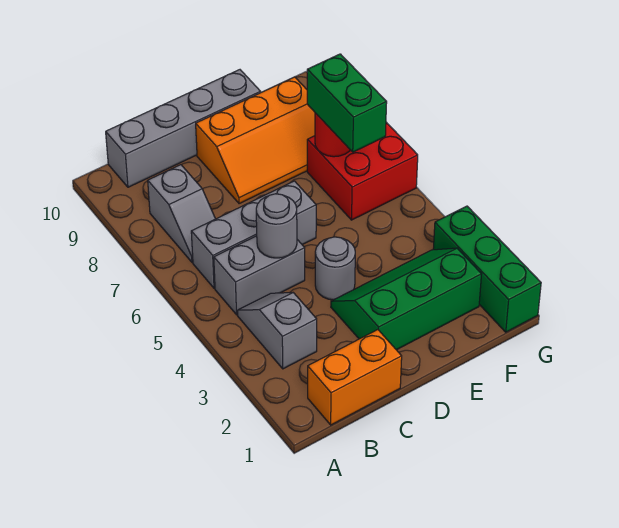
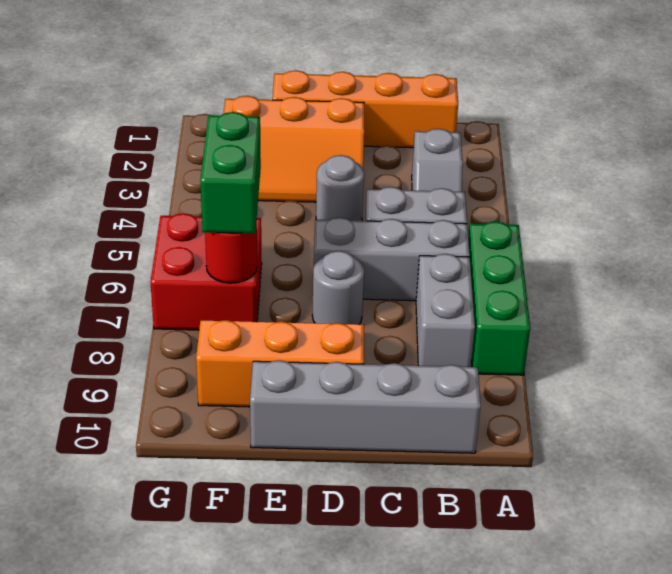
orange brick B1:C1 level 1 -> orange brick B1:E1 level 1
grey slope B7:B8 level 1 top 8 -> grey brick B7:B8 level 1
grey round brick C5 level 2 -> grey round brick D7 level 1
green slope D2:F3 level 1 top 2 -> orange slope D2:F3 level 1 top 2
green brick G1:G3 level 1 -> green brick A6:A8 level 1

